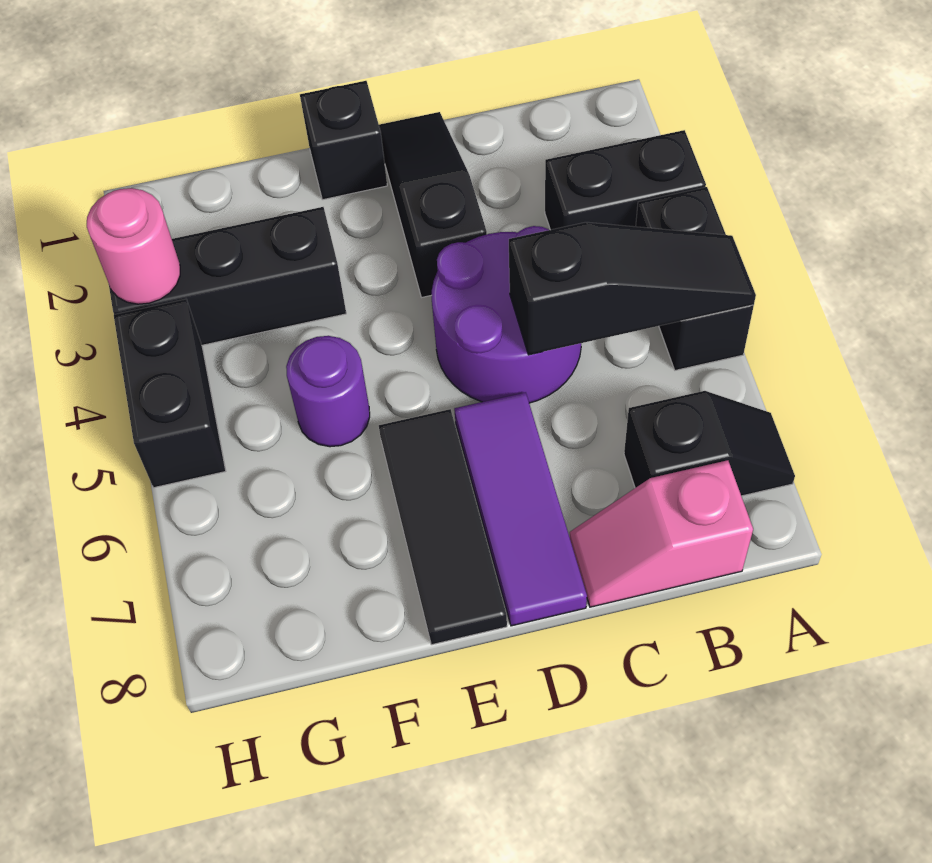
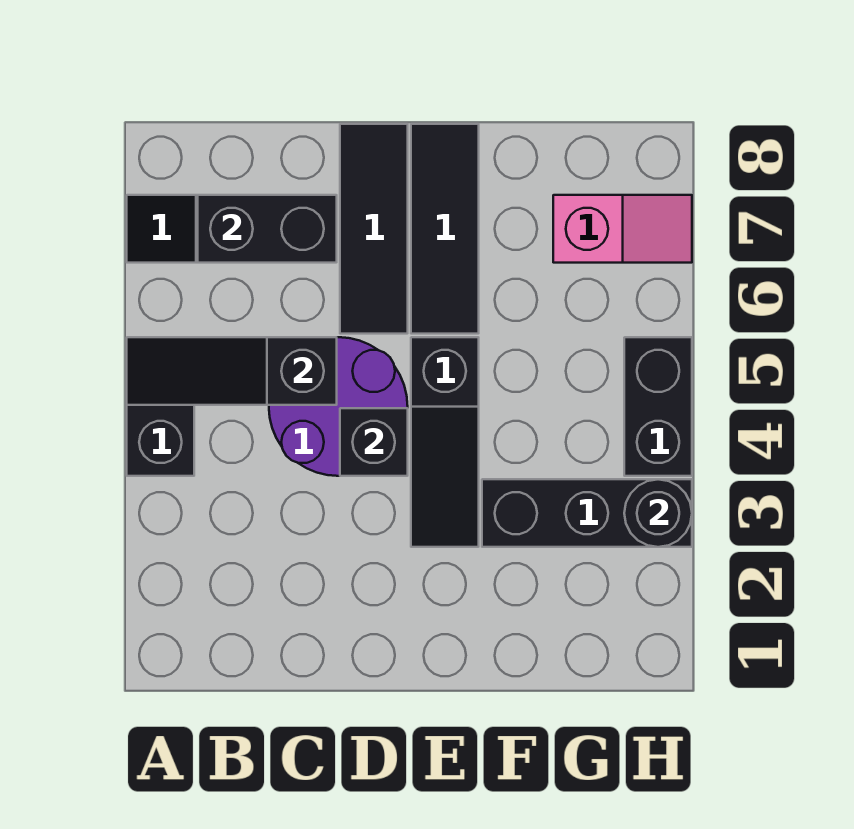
black brick A3:B3 level 1 -> black brick B7:C7 level 2
pink slope B8:C8 level 1 top B -> pink slope G7:H7 level 1 top G
black slope D1:D3 level 1 top 3 -> black slope E3:E5 level 1 top 5
purple tile D6:D8 level 1 -> black tile D6:D8 level 1
black brick E1 level 1 -> black brick D4 level 2
purple round brick F5 level 1 -> none
pink round brick H3 level 2 -> black round brick H3 level 2

